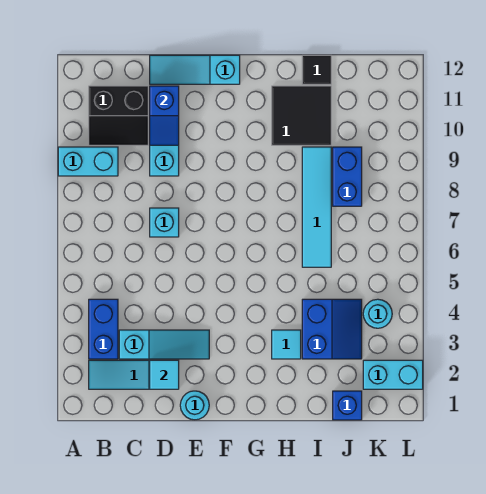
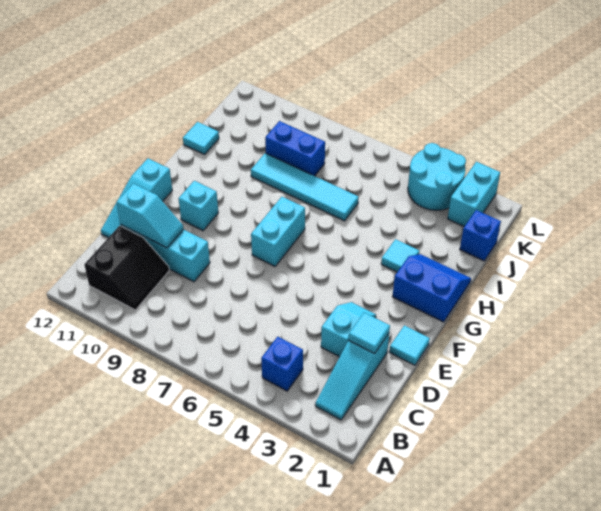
cyan brick A9:B9 level 1 -> cyan brick F7:G7 level 1
blue brick B3:B4 level 1 -> blue brick B4 level 1
cyan slope C3:E3 level 1 top C -> cyan slope D3:E3 level 1 top D
cyan brick D7 level 1 -> cyan brick F10 level 1
blue slope D10:D11 level 2 top 11 -> cyan slope D10:D11 level 2 top 11
cyan round brick E1 level 1 -> cyan tile E1 level 1
black tile H10:I11 level 1 -> none
blue slope I3:J4 level 1 top I -> blue slope G1:H2 level 1 top G
black tile I12 level 1 -> cyan tile I12 level 1
cyan round brick K4 level 1 -> cyan round brick K3:L4 level 1

